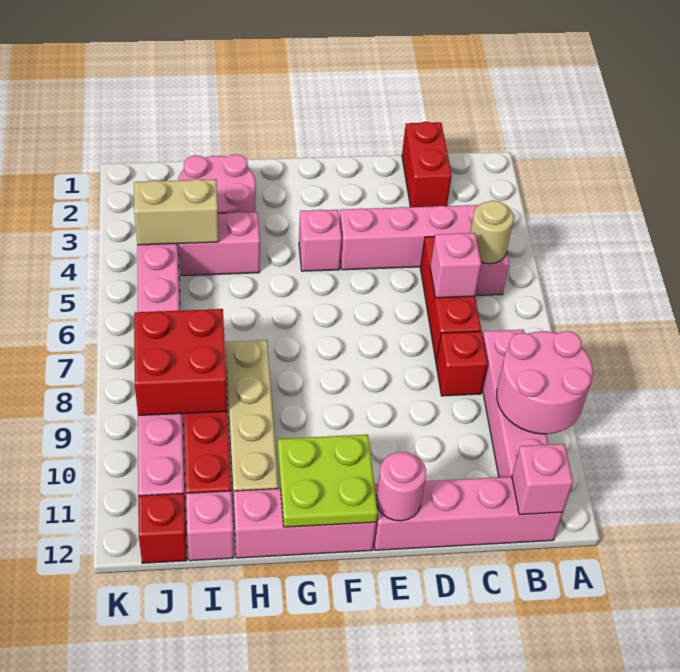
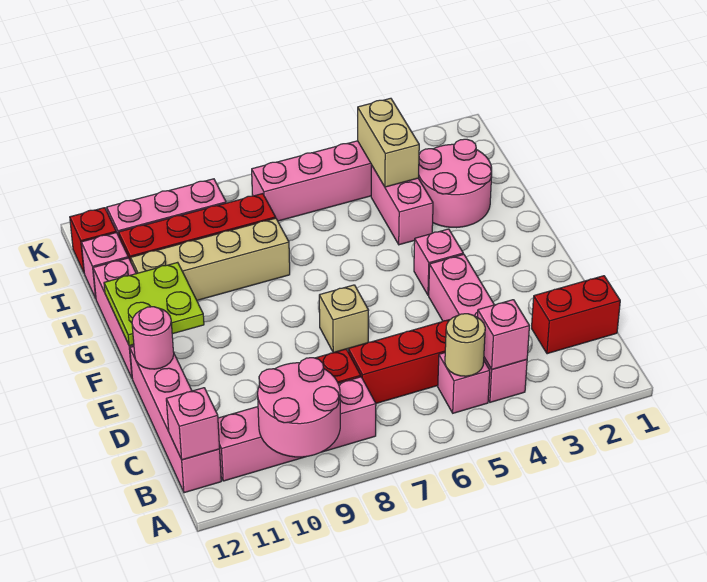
pink brick C6 level 2 -> pink brick B4 level 2
none -> tan brick E7 level 1
red brick I8:J9 level 2 -> none

